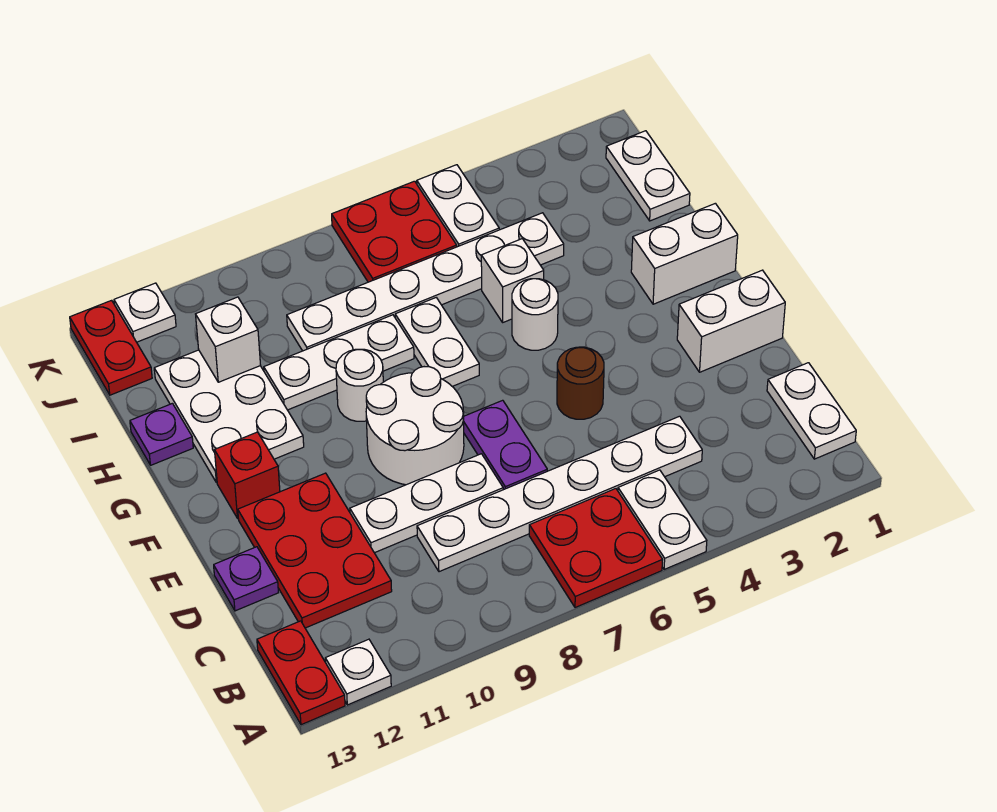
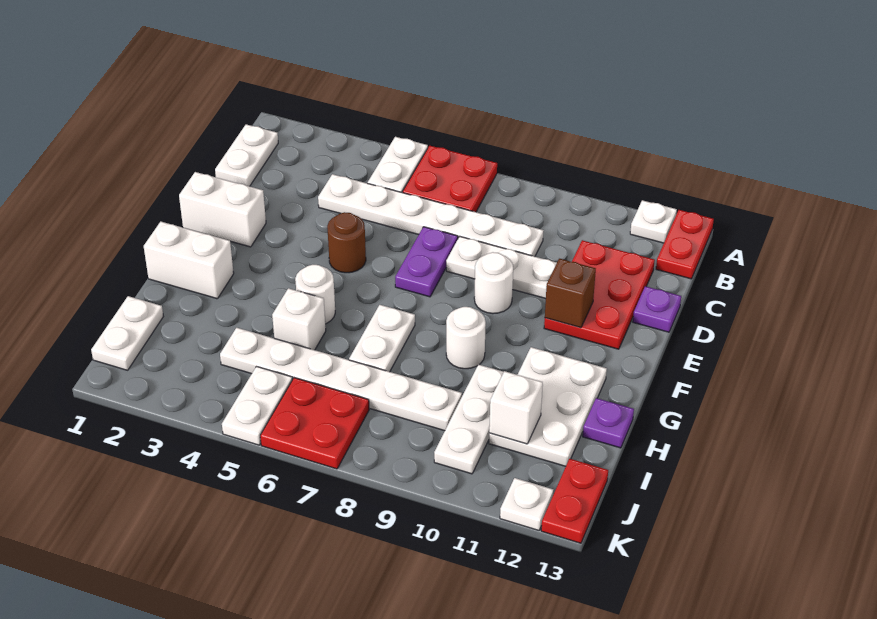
white round brick E8:F9 level 1 -> white round brick E9 level 1
none -> brown brick E11 level 2
red brick F12 level 1 -> none
white plate H8:H10 level 1 -> white plate H10:J10 level 1

